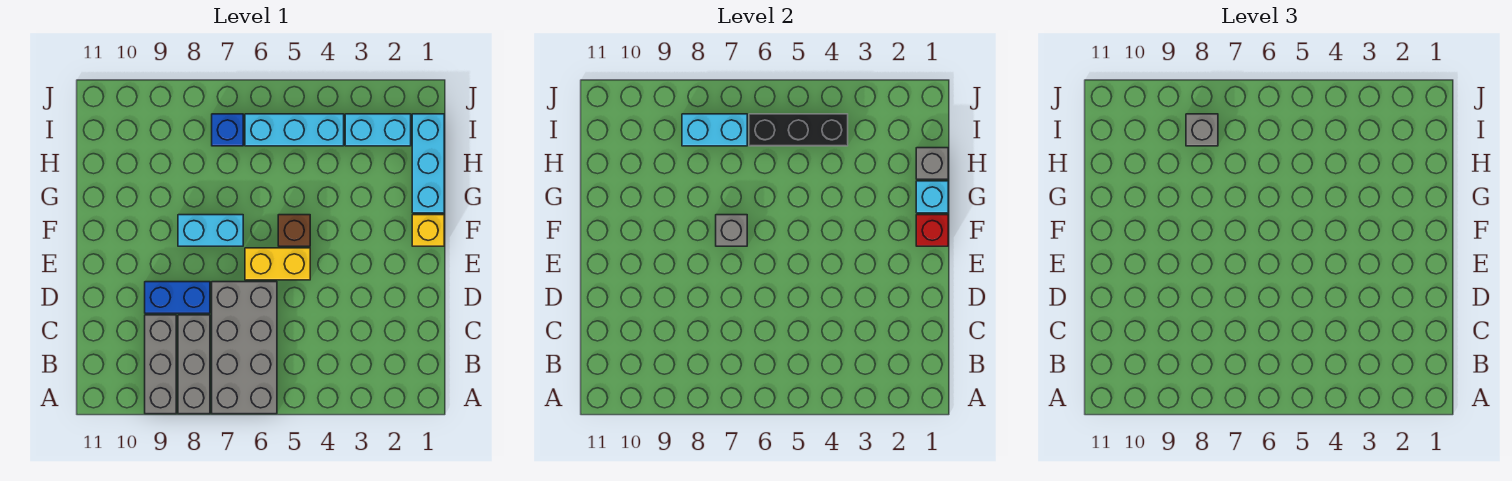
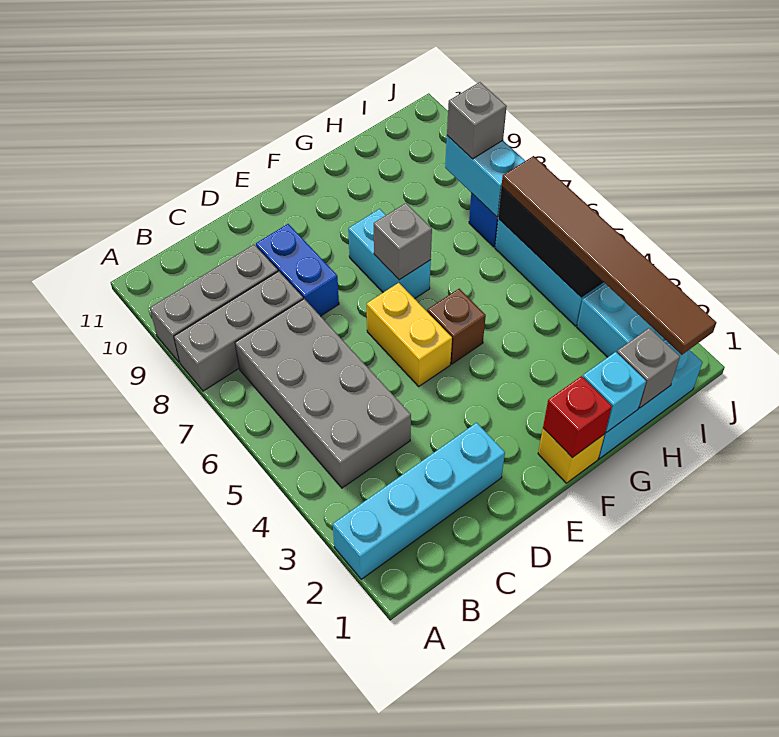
none -> cyan brick A2:D2 level 1
grey brick A6:D7 level 1 -> grey brick B4:C7 level 1
none -> brown tile I1:I6 level 3

